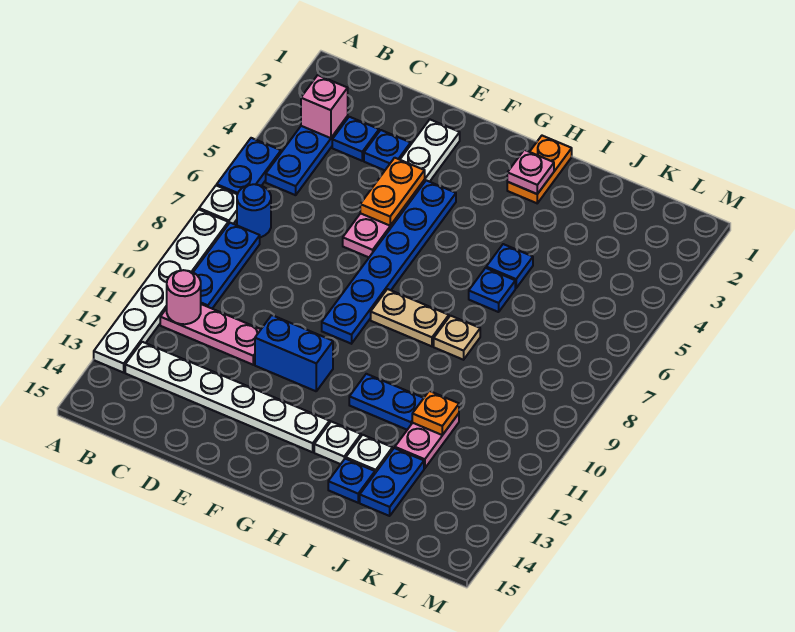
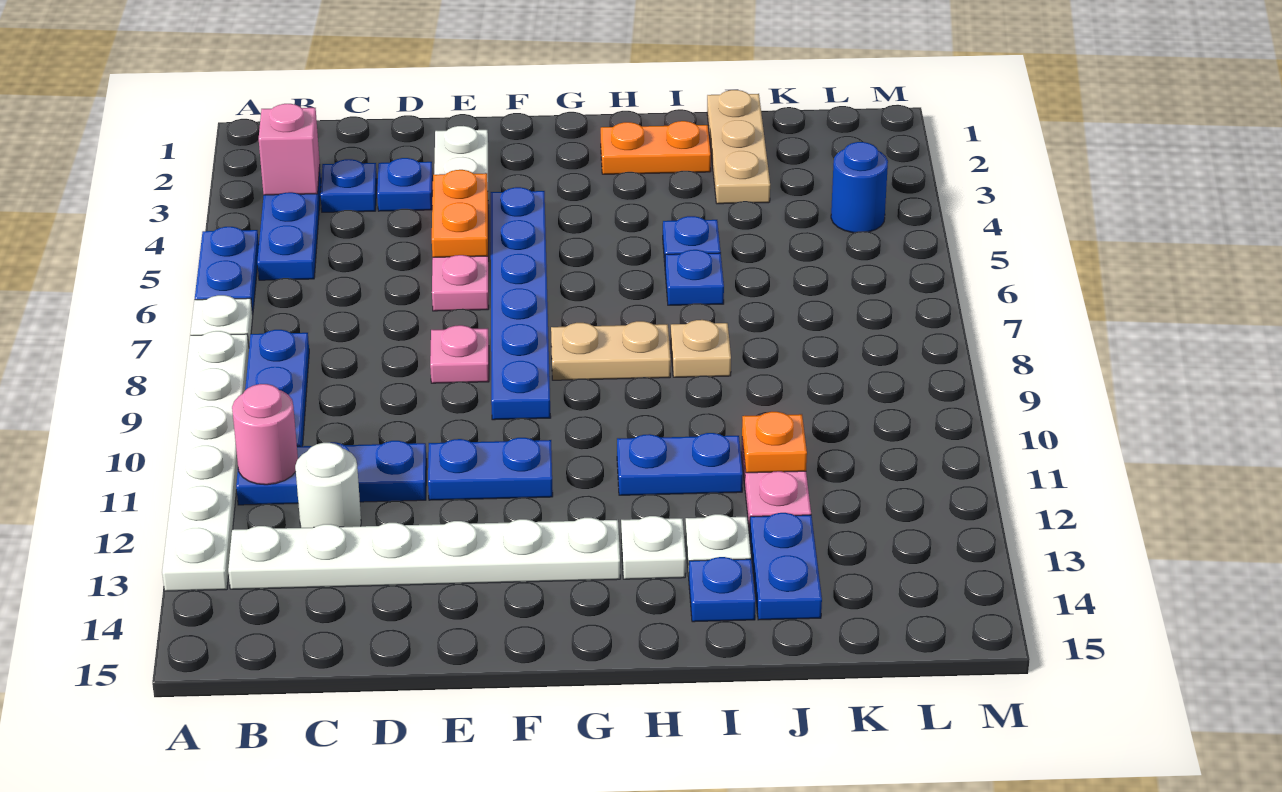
blue round brick B7 level 1 -> blue round brick L4 level 1
pink plate B11:D11 level 1 -> blue plate B11:D11 level 1
none -> white round brick C12 level 1
blue brick E11:F11 level 1 -> blue plate E11:F11 level 1
orange plate H1:H2 level 1 -> orange plate H2:I2 level 1
pink plate H2 level 2 -> pink plate E8 level 1
none -> tan plate J1:J3 level 1

